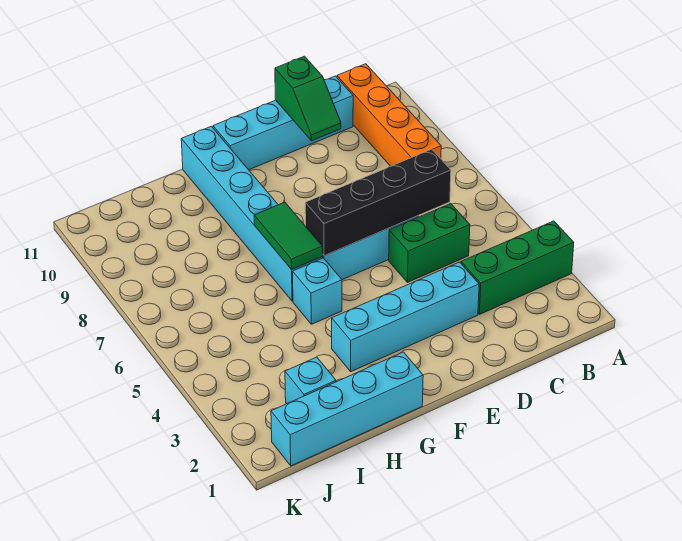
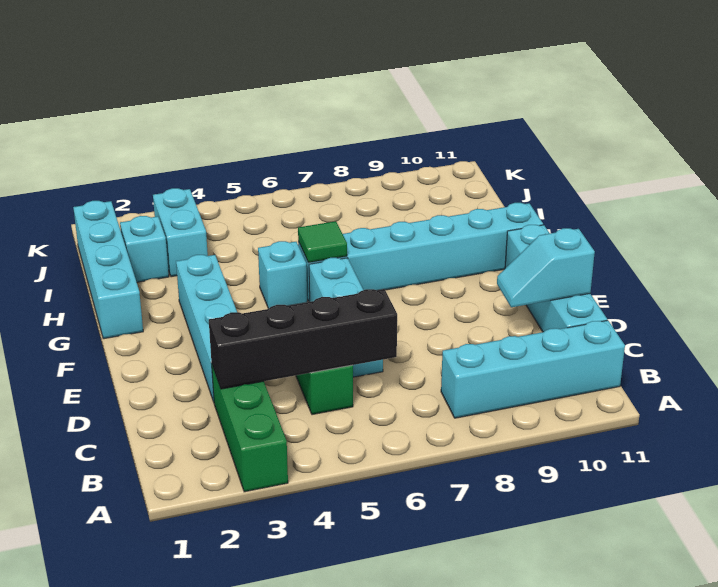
orange brick B8:B11 level 1 -> cyan brick B8:B11 level 1
black brick C6:F6 level 2 -> black brick C3:C6 level 2
green slope D10:D11 level 2 top 11 -> cyan slope D10:D11 level 2 top 11
green tile G6:G7 level 2 -> green tile G6 level 2
none -> cyan brick I3:J3 level 1

